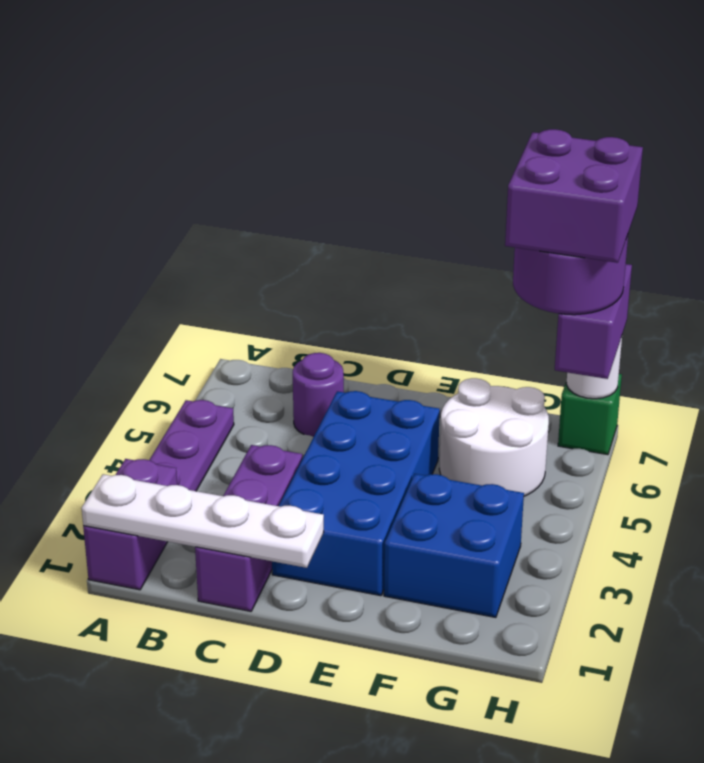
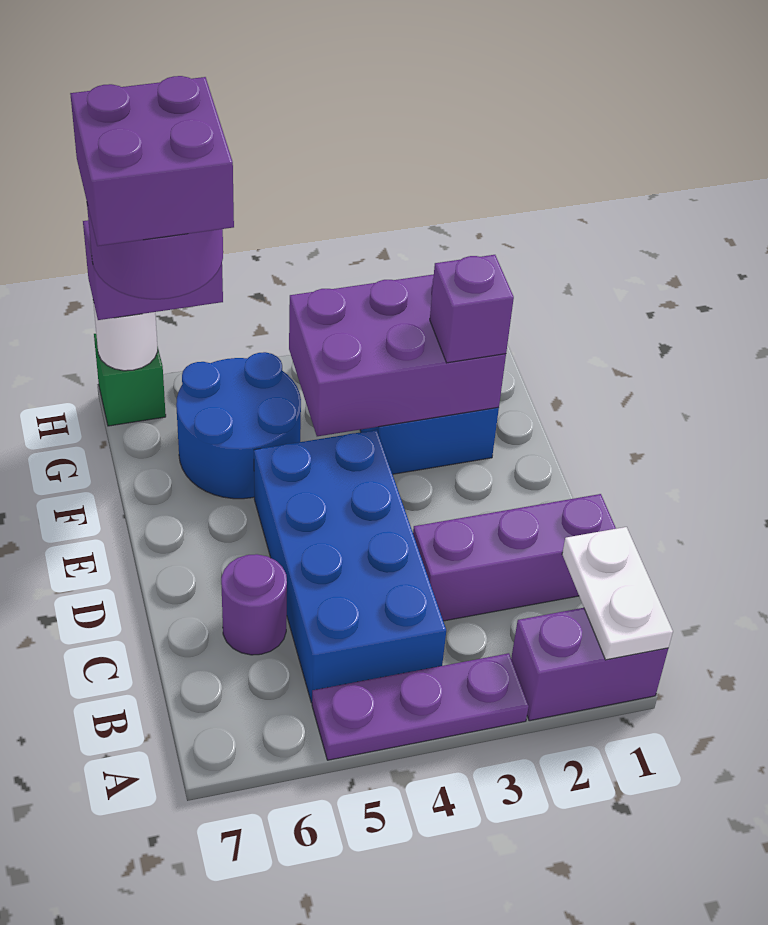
white plate A1:D1 level 2 -> white plate A1:B1 level 2
blue brick D2:E5 level 1 -> blue brick B4:E5 level 1
none -> purple brick F2:G4 level 2
none -> purple brick F2 level 3
white round brick F5:G6 level 1 -> blue round brick F5:G6 level 1

